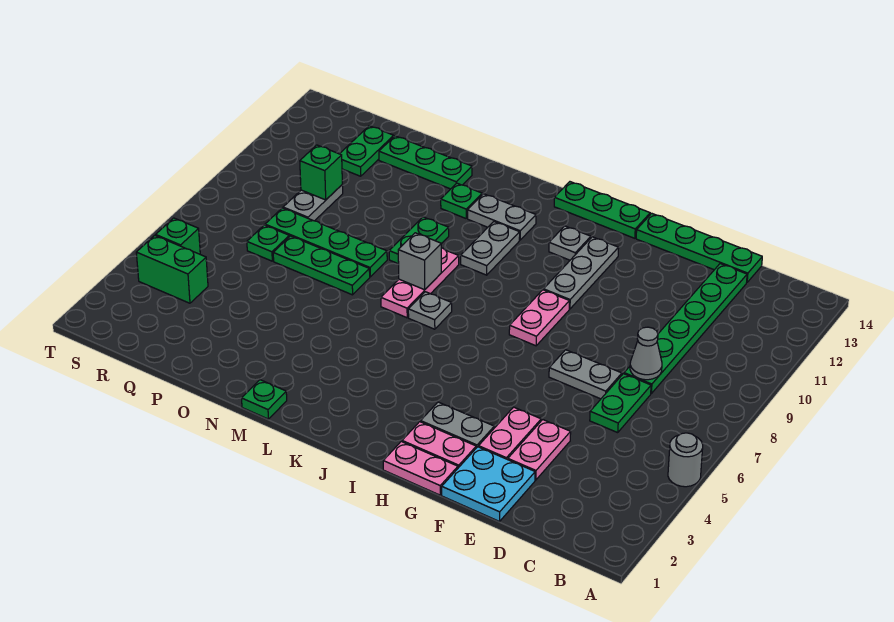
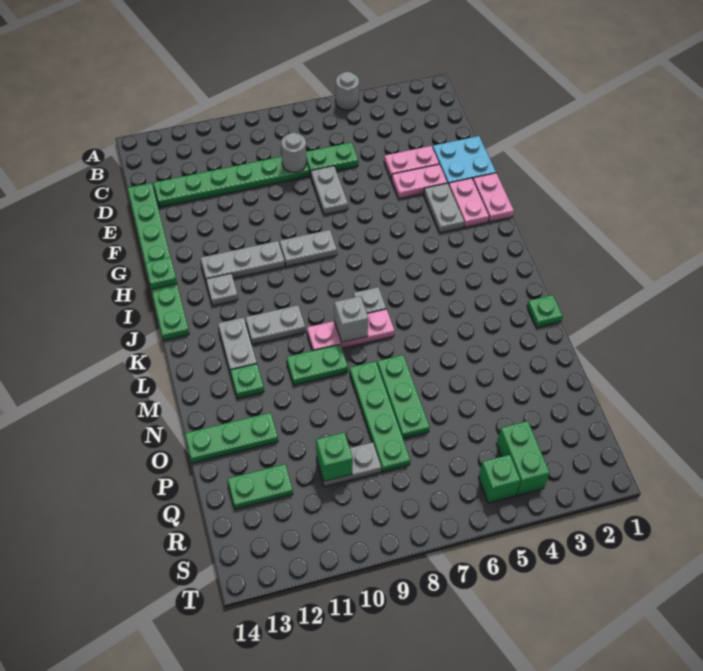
grey cone D8 level 2 -> grey round brick D8 level 2
pink plate H8:H9 level 1 -> grey plate H8:H9 level 1
green plate N13:P13 level 1 -> green plate O12:O14 level 1
green plate Q7 level 1 -> green plate H14 level 2

